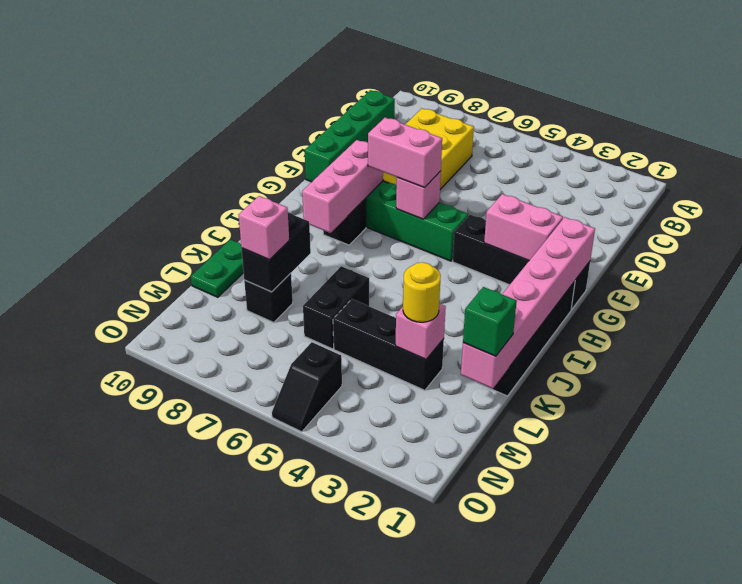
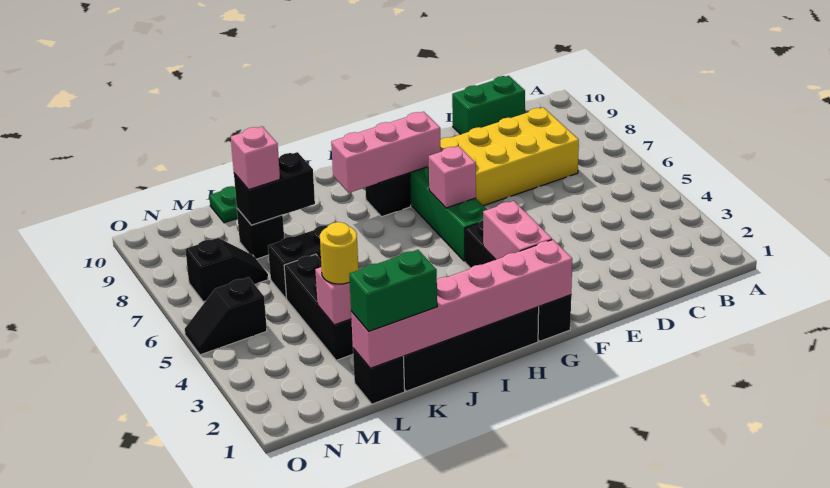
green brick C10:F10 level 1 -> green brick C10:D10 level 1
pink brick G6:G7 level 3 -> none
none -> black brick L1 level 1
green brick L1 level 3 -> green brick K1:L1 level 3
none -> black slope M7:N7 level 1 top N

